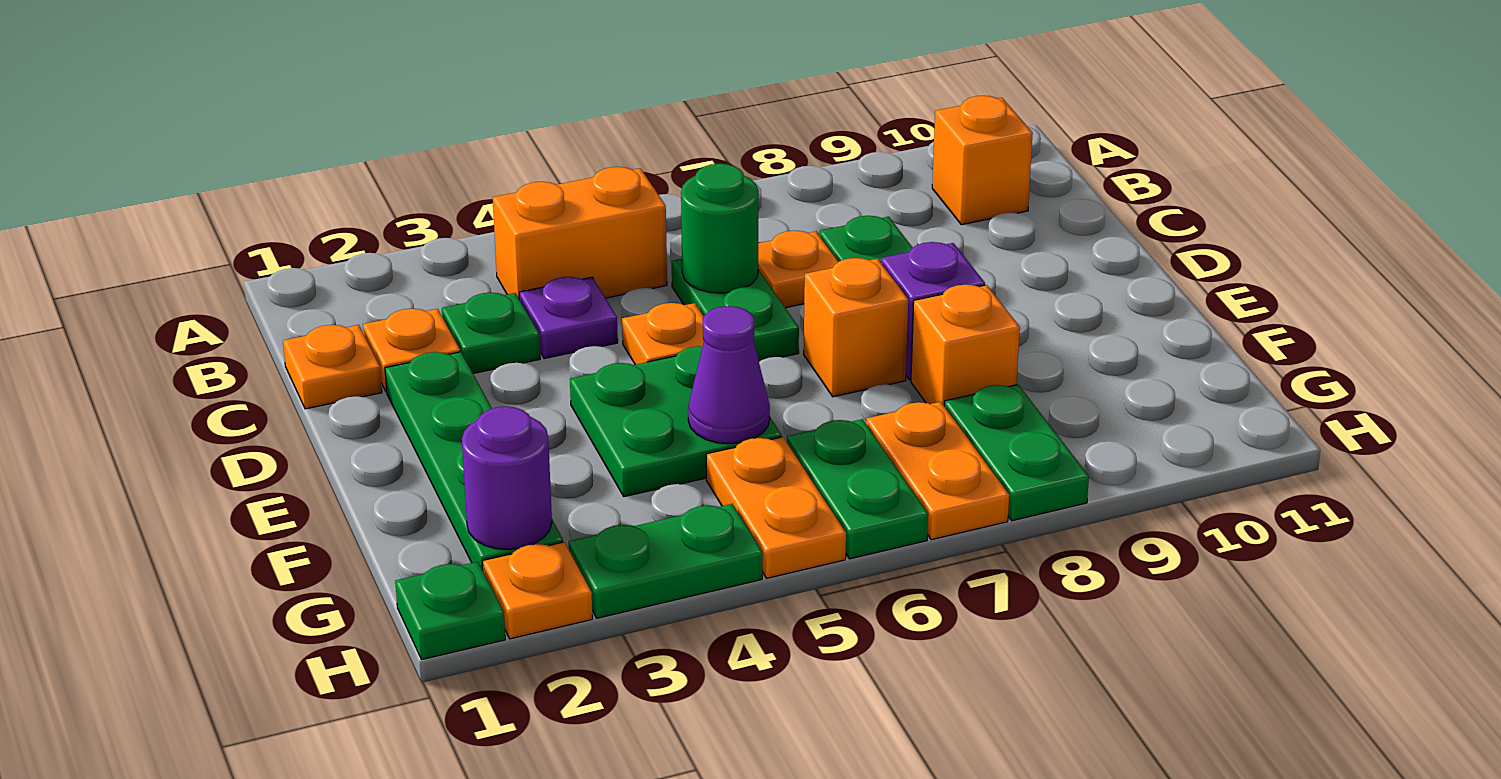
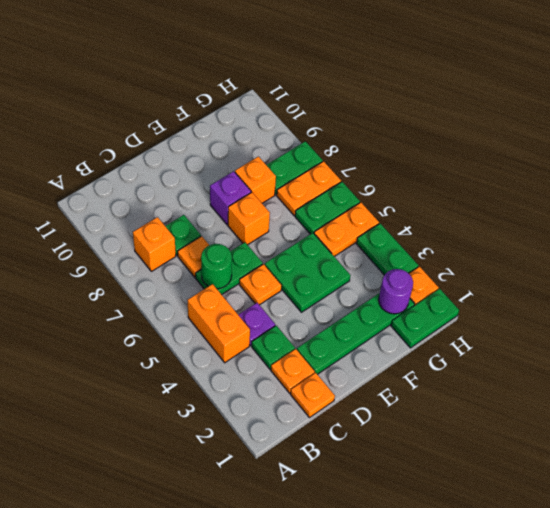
orange brick B10 level 1 -> orange brick B8 level 1
purple cone F5 level 2 -> none
green plate H1 level 1 -> green plate G1:H1 level 1

